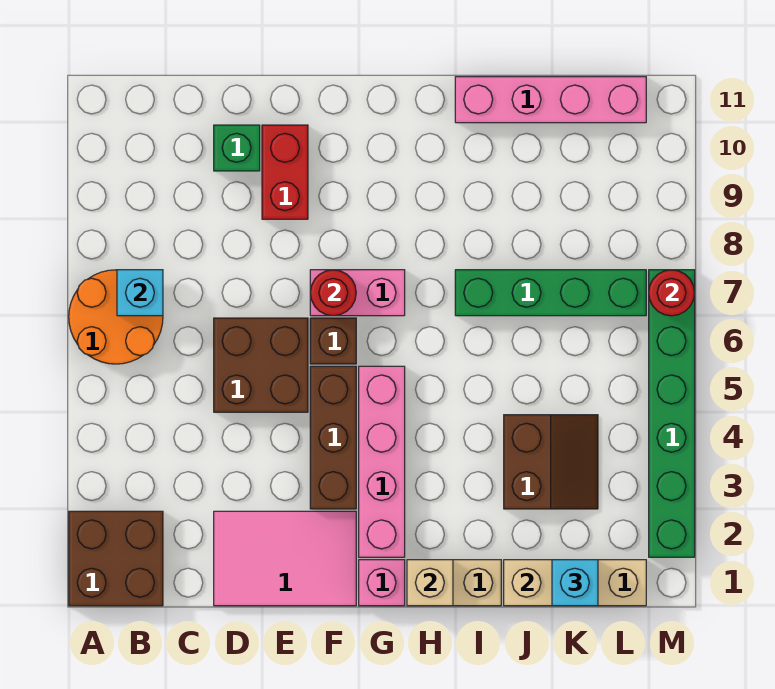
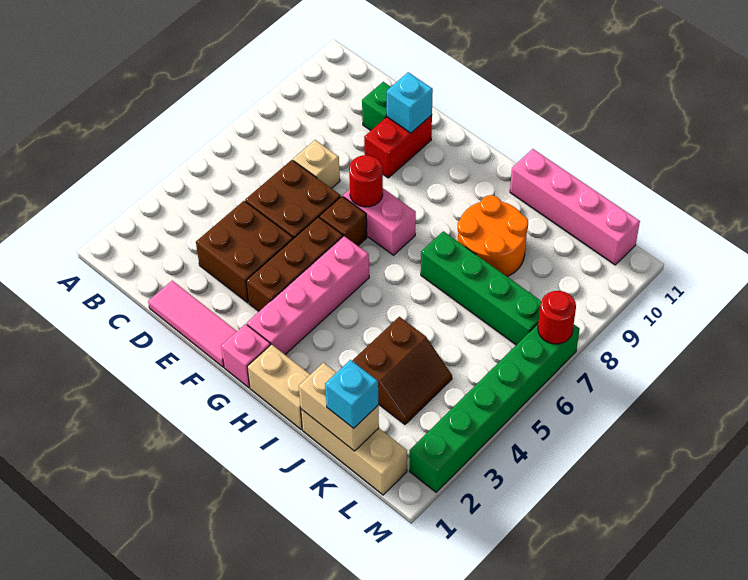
brown brick A1:B2 level 1 -> brown brick D3:E4 level 1
orange round brick A6:B7 level 1 -> orange round brick I8:J9 level 1
cyan brick B7 level 2 -> cyan brick E10 level 2
pink tile D1:F2 level 1 -> pink tile D1:F1 level 1
tan brick H1 level 2 -> tan brick D7 level 1

